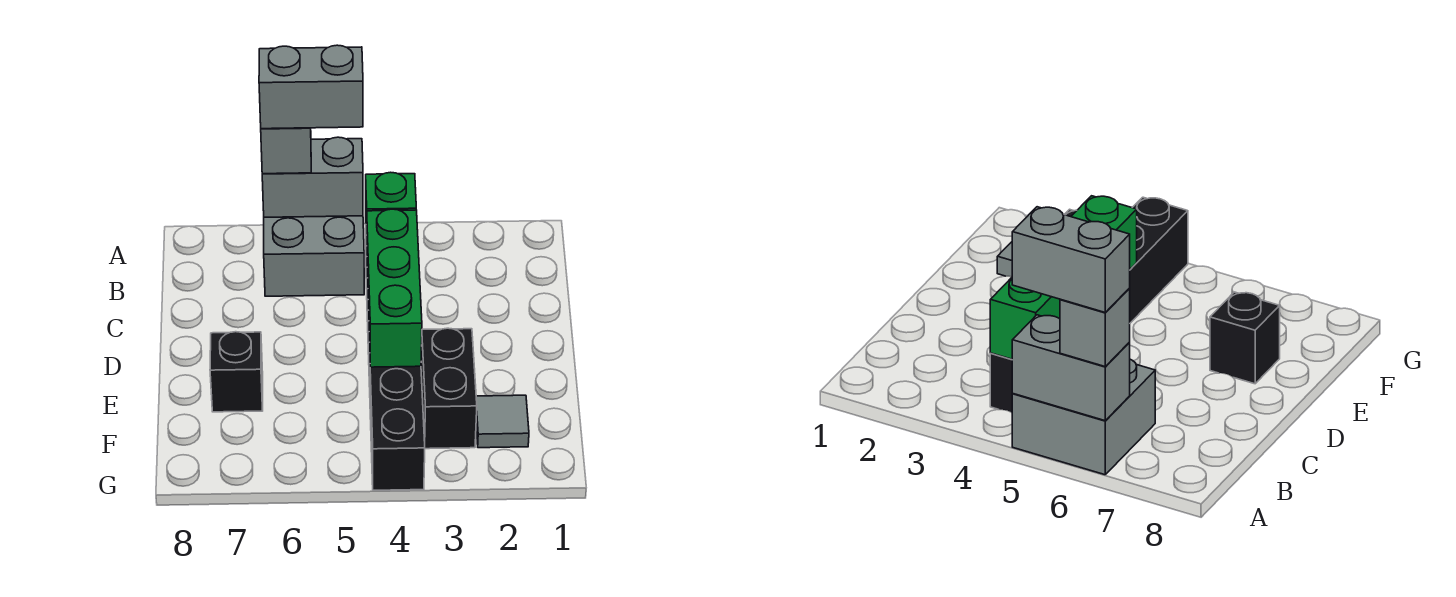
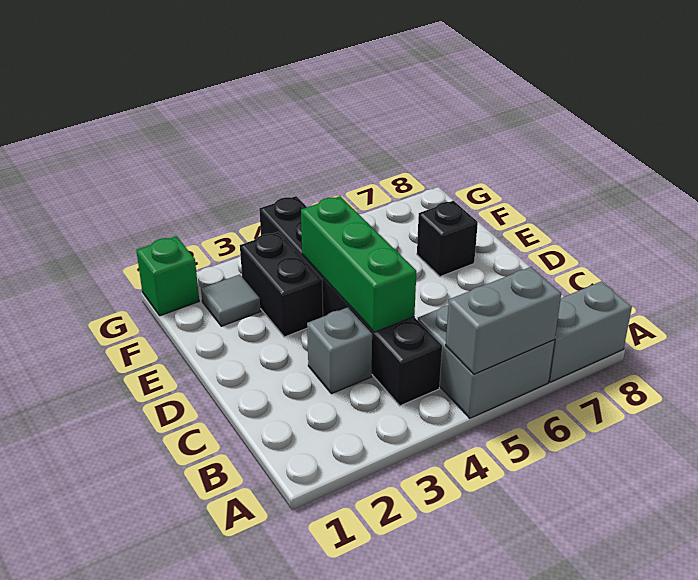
grey brick A5:A6 level 4 -> grey brick A7:A8 level 1
grey brick A6 level 3 -> grey brick C3 level 1
green brick B4 level 2 -> green brick G1 level 1

